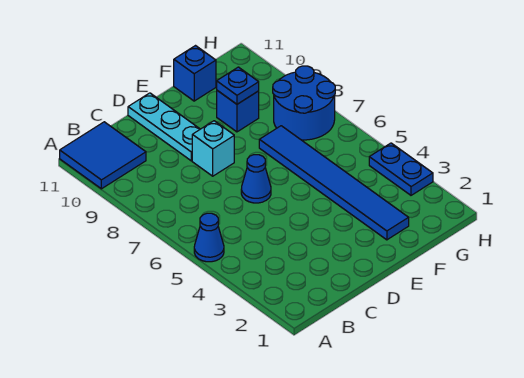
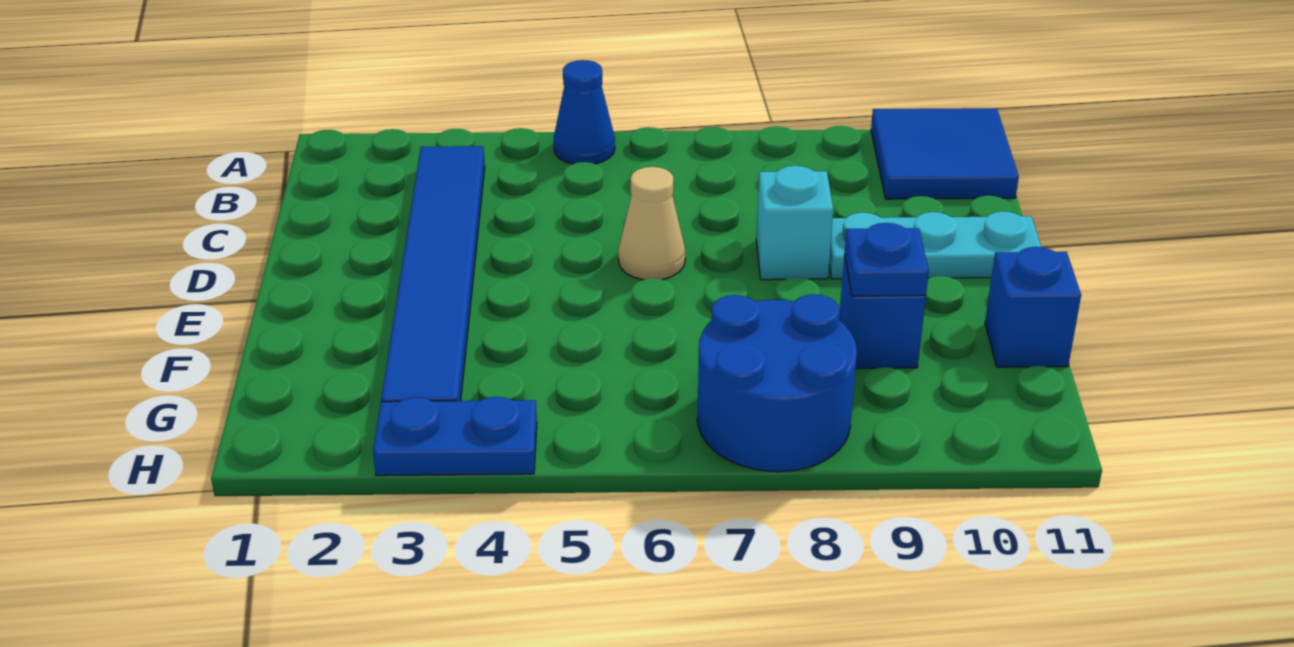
blue cone D6 level 1 -> tan cone D6 level 1
blue tile F2:F7 level 1 -> blue tile B3:G3 level 1

